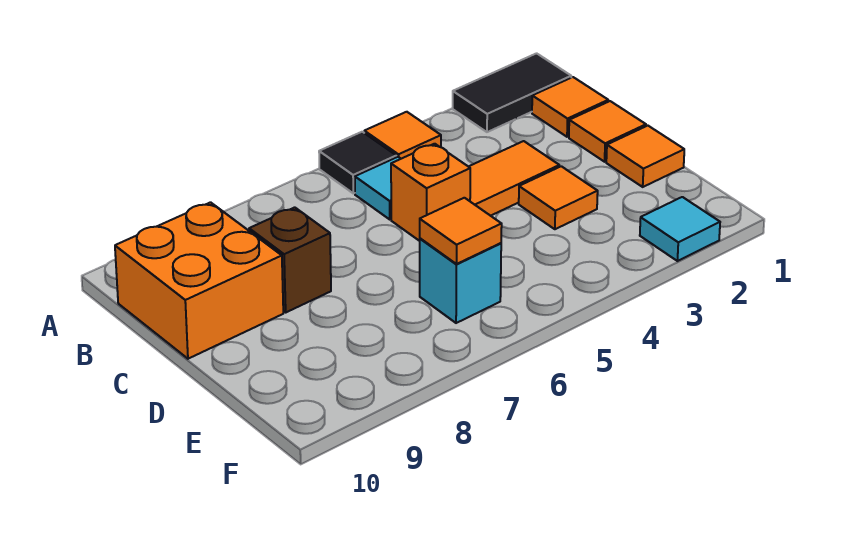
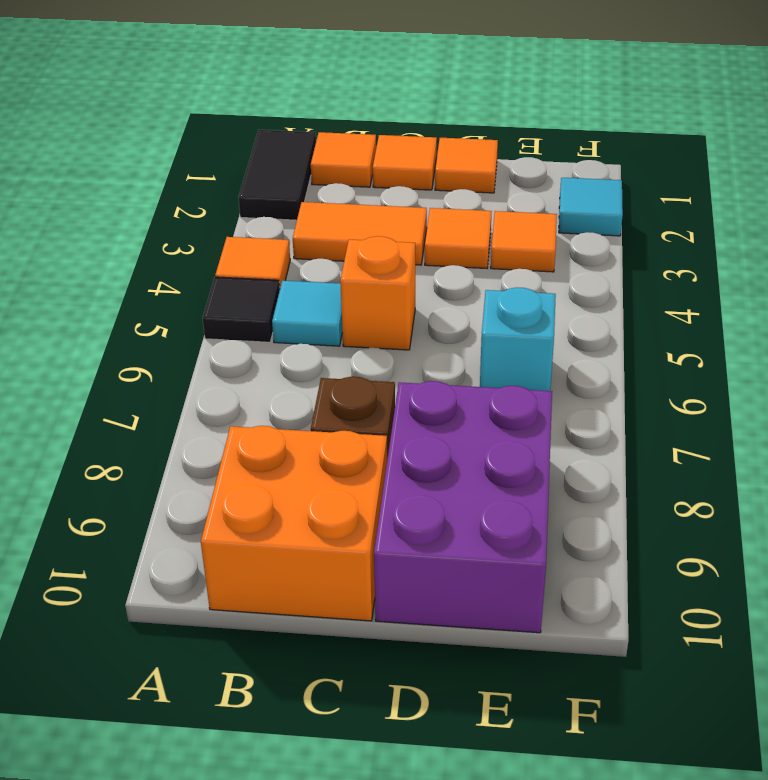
orange tile C3:C4 level 1 -> orange tile B3:C3 level 1
none -> purple brick D8:E10 level 1
orange tile E6 level 2 -> orange tile E3 level 1

